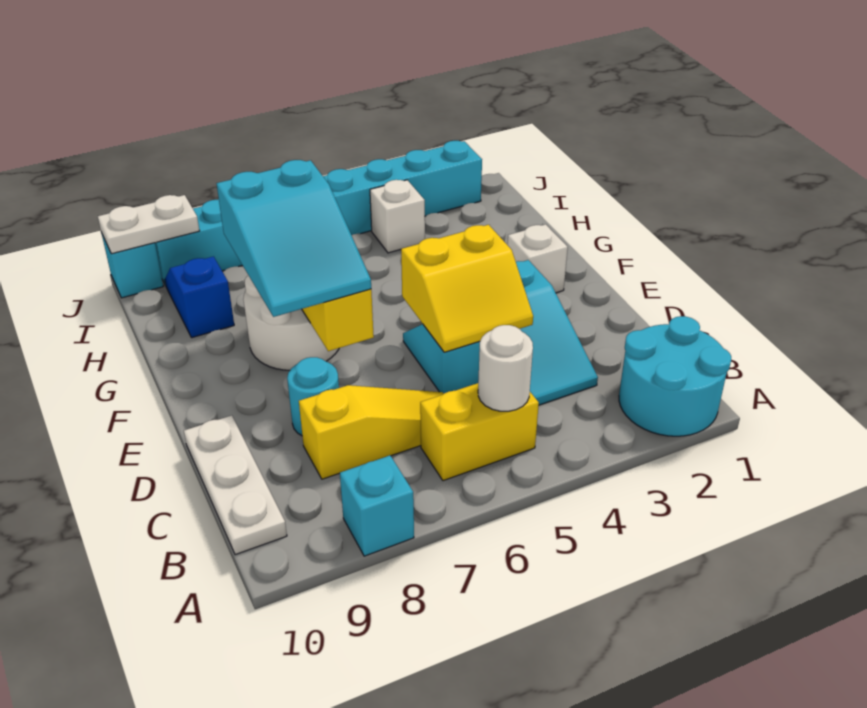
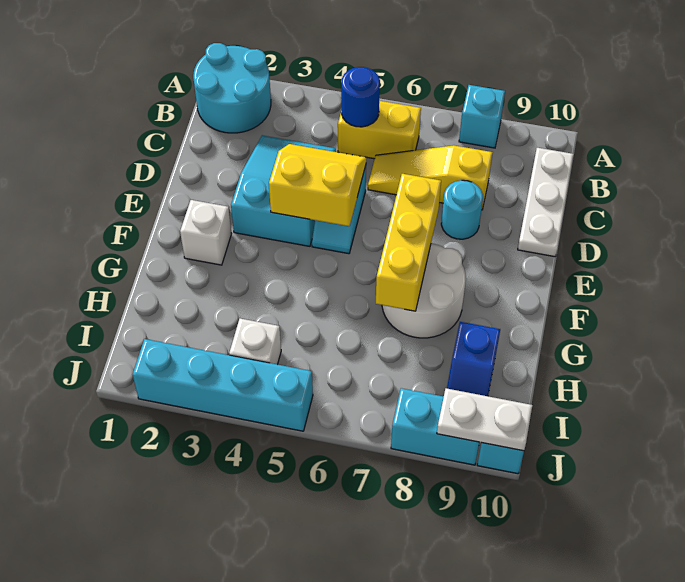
white round brick B5 level 2 -> blue round brick B5 level 2
cyan slope E7:G8 level 3 top G -> none

